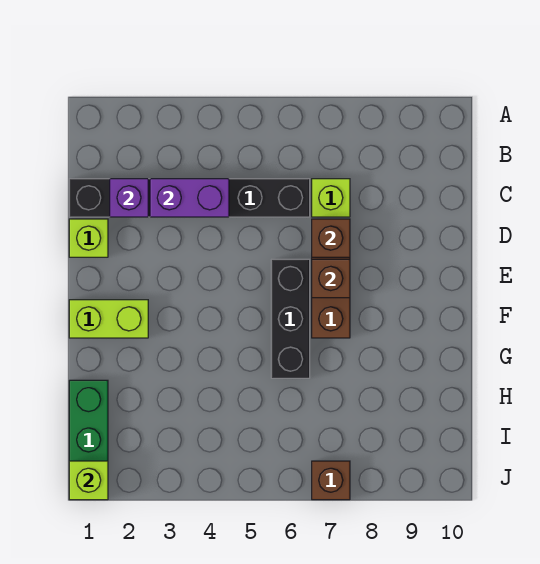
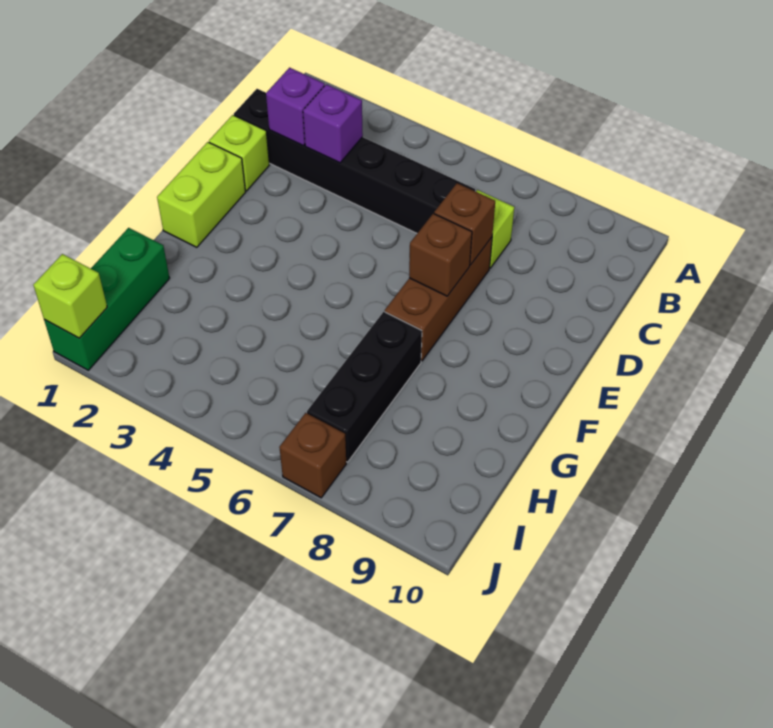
purple brick C3:C4 level 2 -> purple brick C3 level 2
black brick E6:G6 level 1 -> black brick G7:I7 level 1
lime brick F1:F2 level 1 -> lime brick E1:F1 level 1

